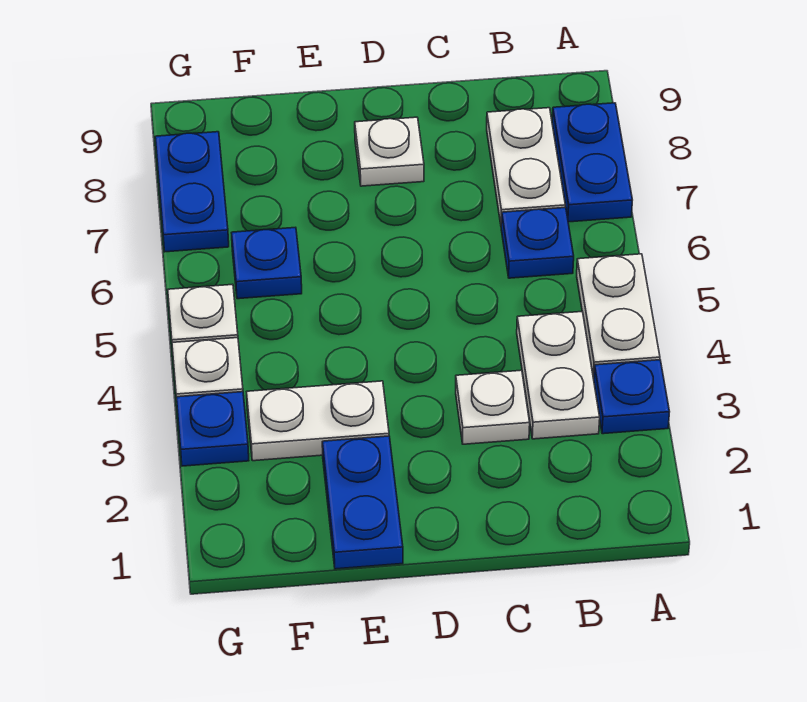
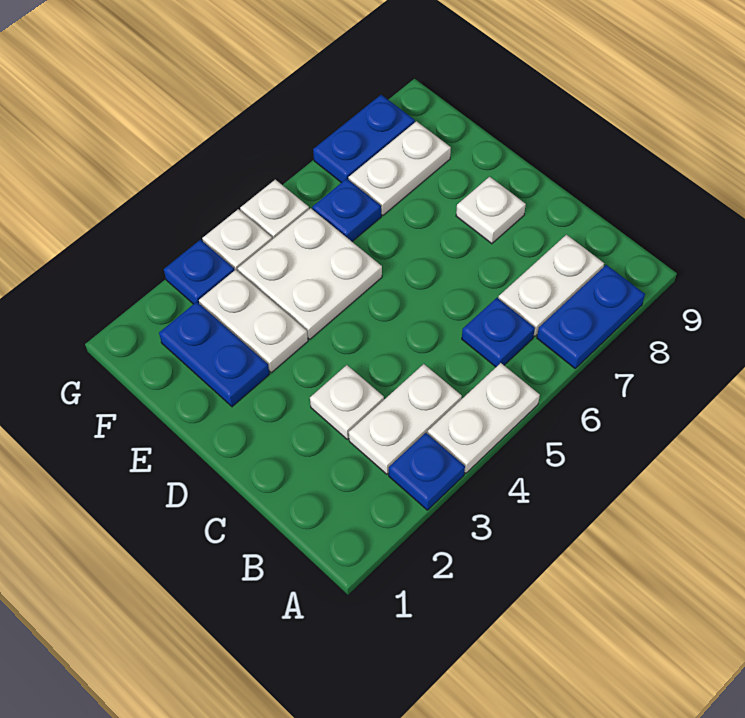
blue plate E1:E2 level 1 -> blue plate E2:F2 level 1
none -> white plate E4:F5 level 1
none -> white plate F7:F8 level 1

